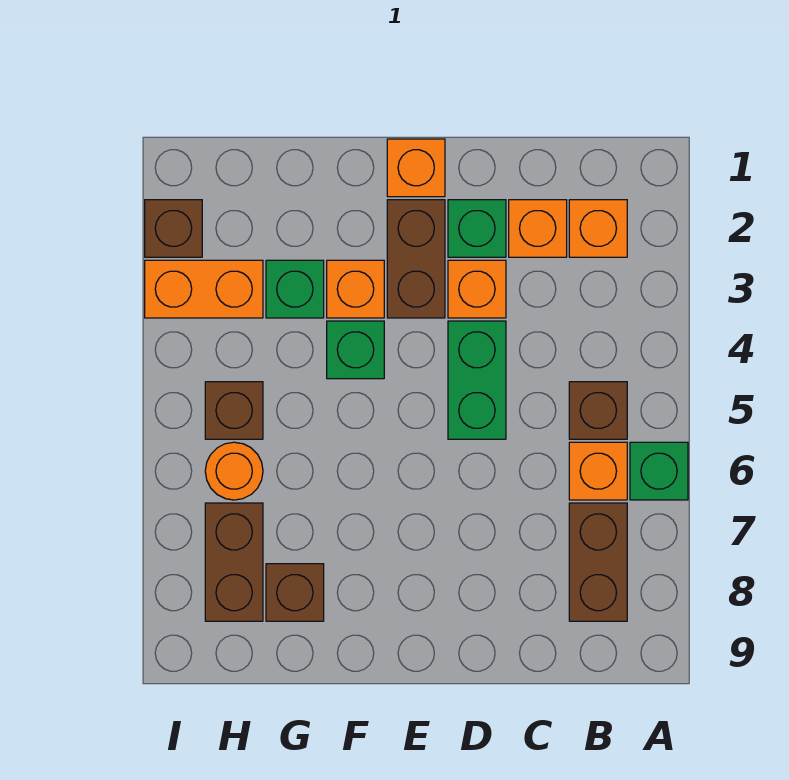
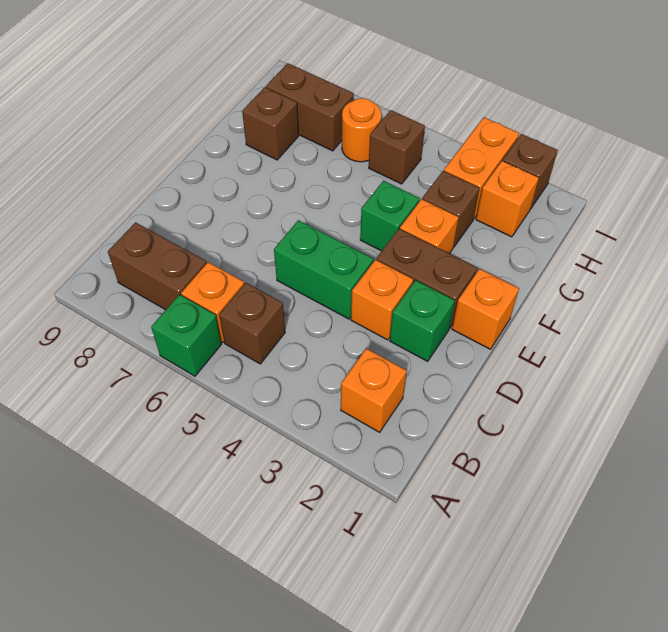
orange brick C2 level 1 -> orange brick H2 level 1
green brick G3 level 1 -> brown brick G3 level 1

